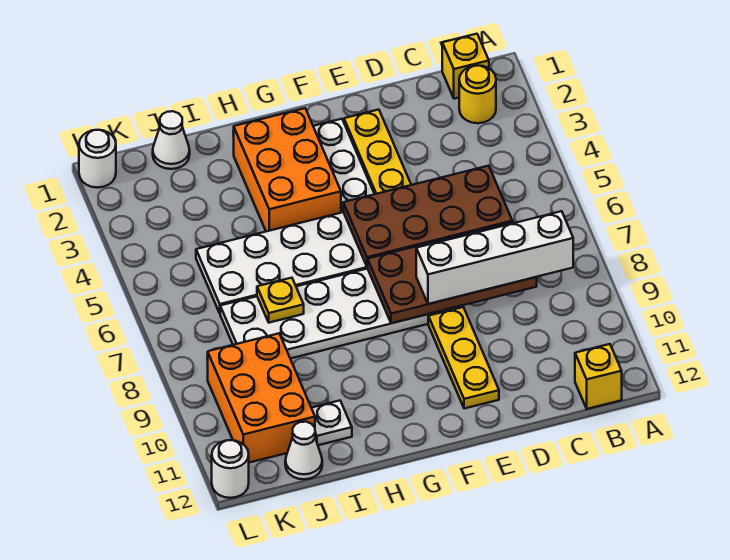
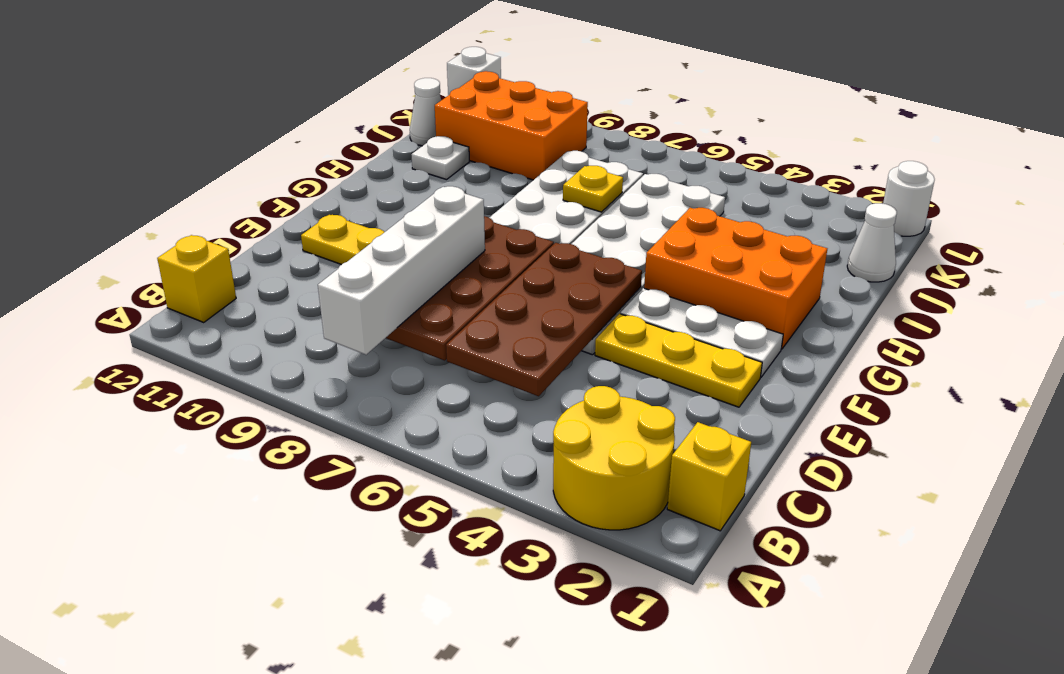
yellow round brick B2 level 1 -> yellow round brick A2:B3 level 1
white round brick L12 level 1 -> white brick L12 level 1

